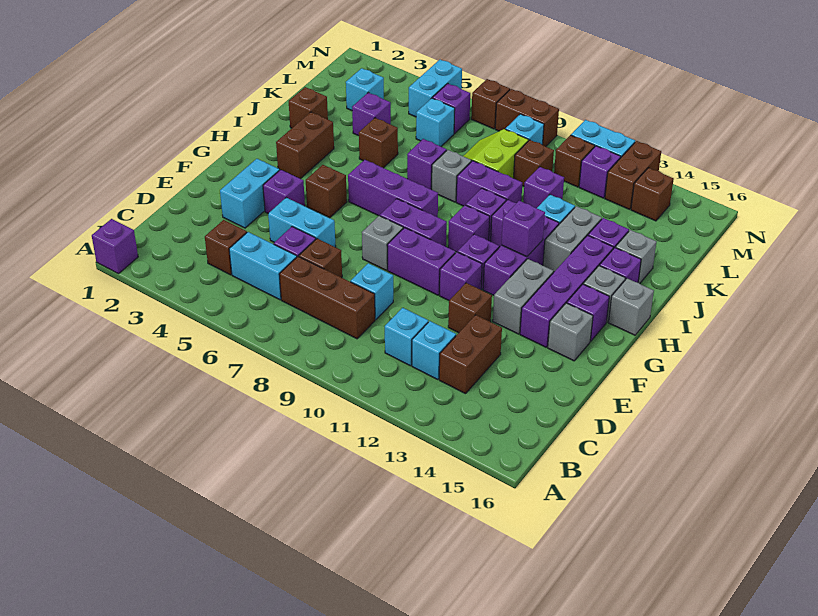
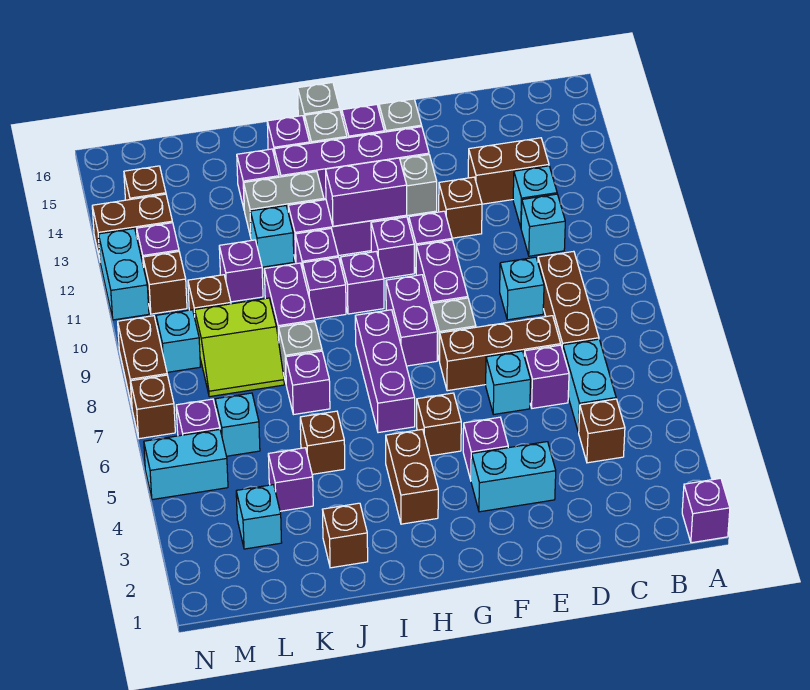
brown brick D7 level 1 -> brown brick D7:F7 level 1
cyan brick E5:E6 level 1 -> cyan brick E6 level 1
brown brick H3:I3 level 1 -> brown brick H3:H4 level 1
purple brick H12 level 2 -> purple brick G12:H12 level 2
grey brick J15 level 1 -> none

